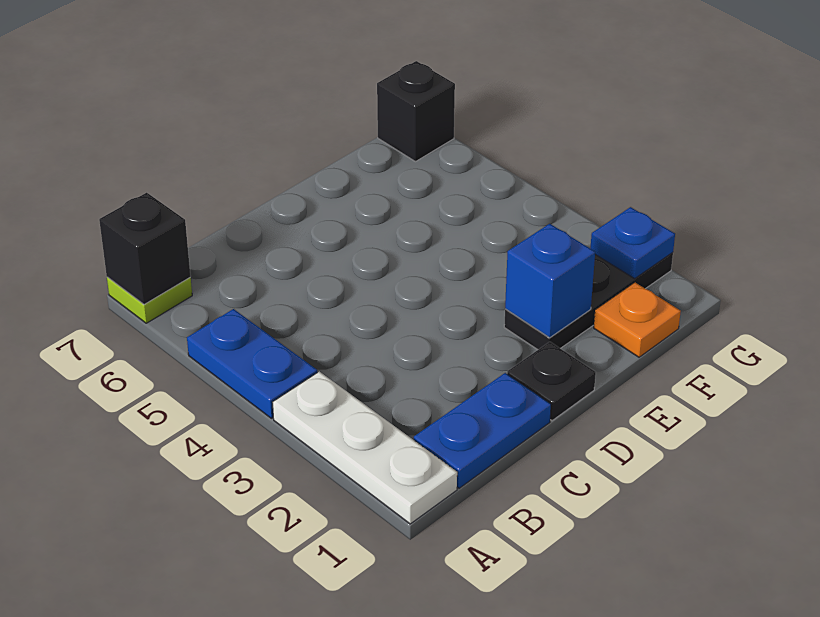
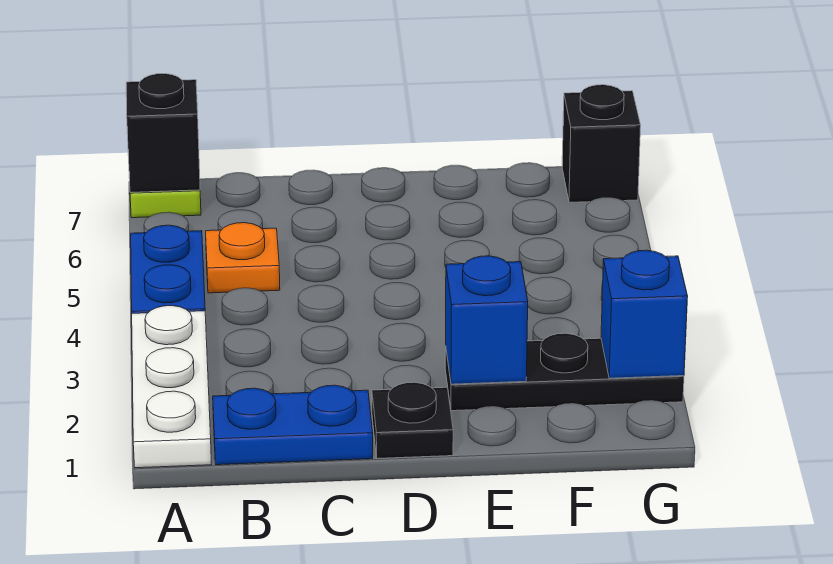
orange plate F1 level 1 -> orange plate B5 level 1
blue plate G2 level 2 -> blue brick G2 level 2

